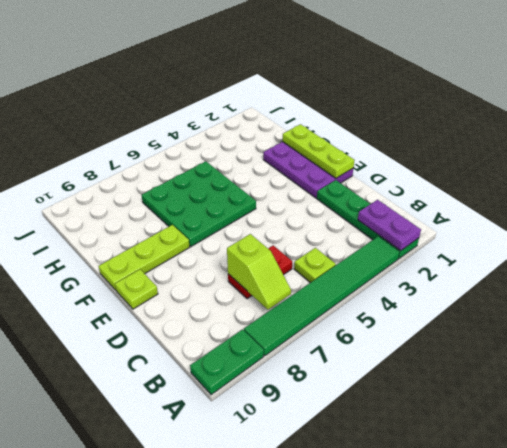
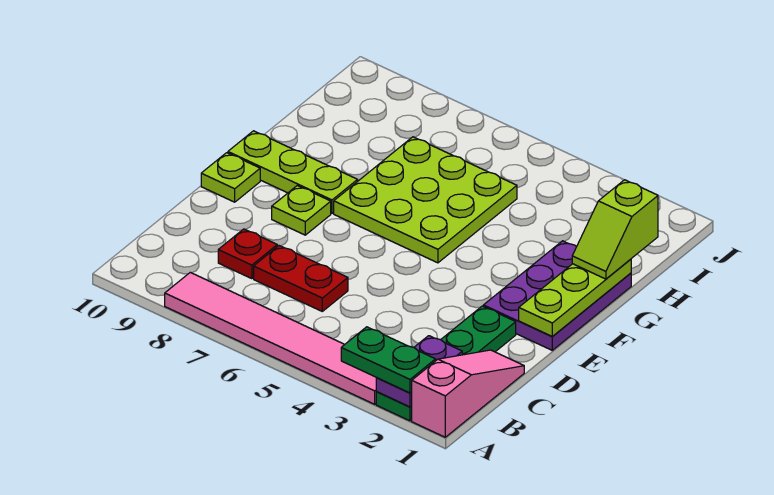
none -> pink slope A1:C1 level 1 top A
green tile A3:A8 level 1 -> pink tile A3:A8 level 1
green plate A9:A10 level 1 -> green plate A2:A3 level 3
lime plate B5 level 1 -> lime plate E8 level 1
lime slope B7:C7 level 2 top C -> lime slope G1:H1 level 3 top H
none -> red plate C8 level 1
green plate F5:H7 level 1 -> lime plate F5:H7 level 1

